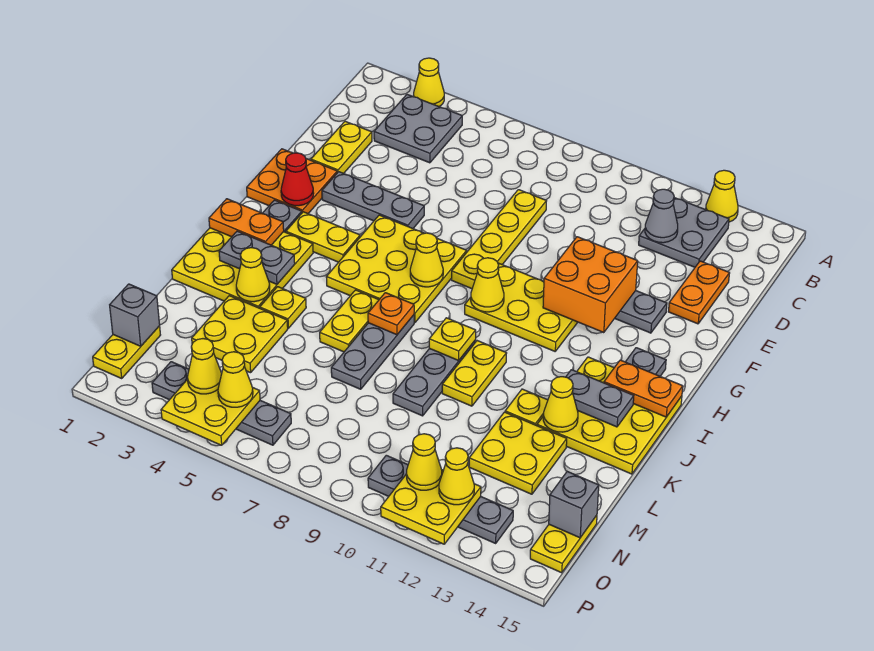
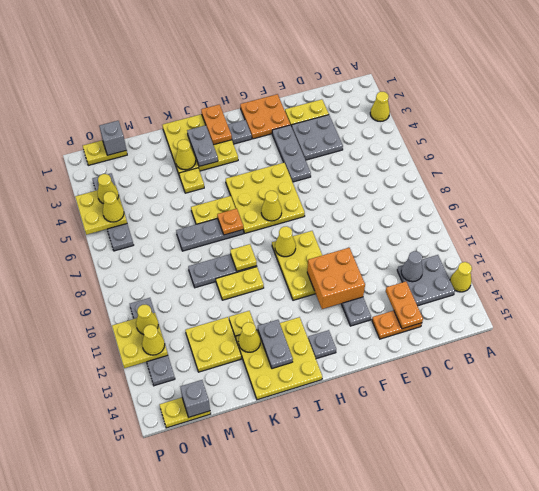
grey plate B3:C4 level 1 -> grey plate D3:E4 level 1
yellow plate D8:G8 level 1 -> none
red cone G2 level 2 -> none
yellow plate H3:H4 level 1 -> none
orange plate I14:I15 level 2 -> orange plate D13:D14 level 2
yellow plate L3:M4 level 1 -> none

